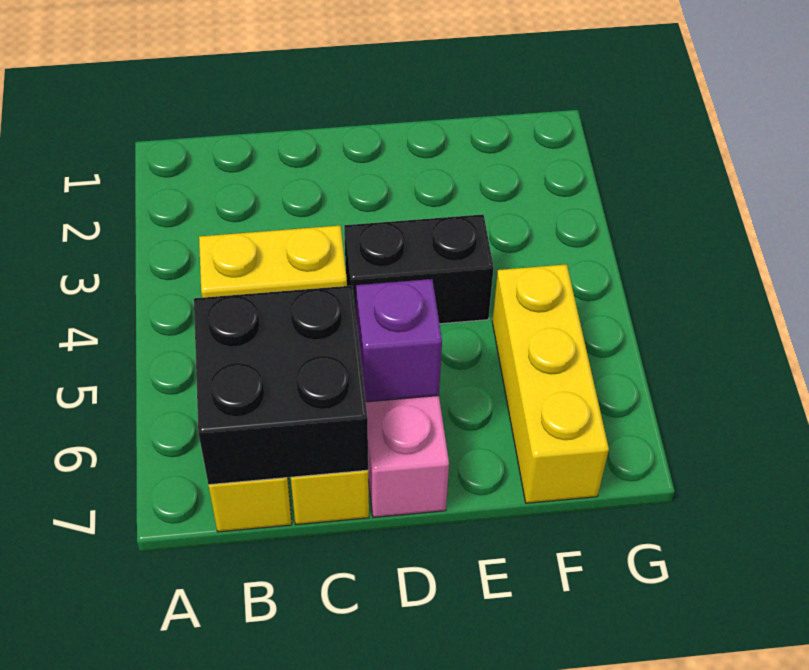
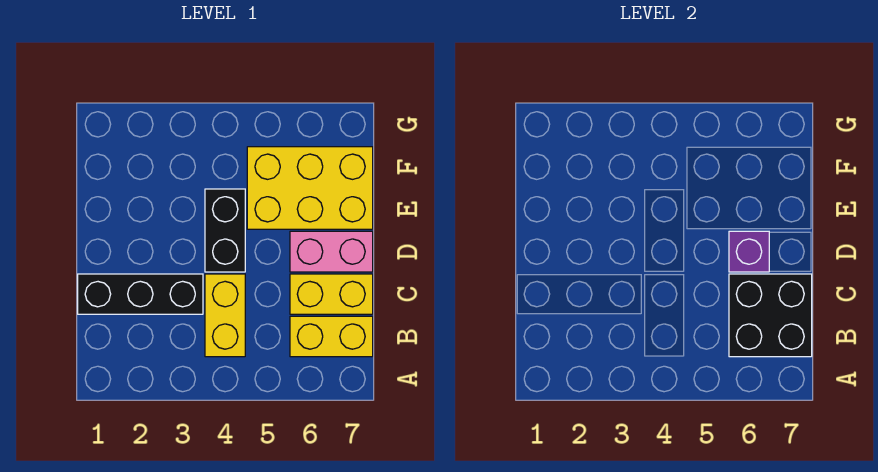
none -> black brick C1:C3 level 1
yellow brick F5:F7 level 1 -> yellow brick E5:F7 level 1

